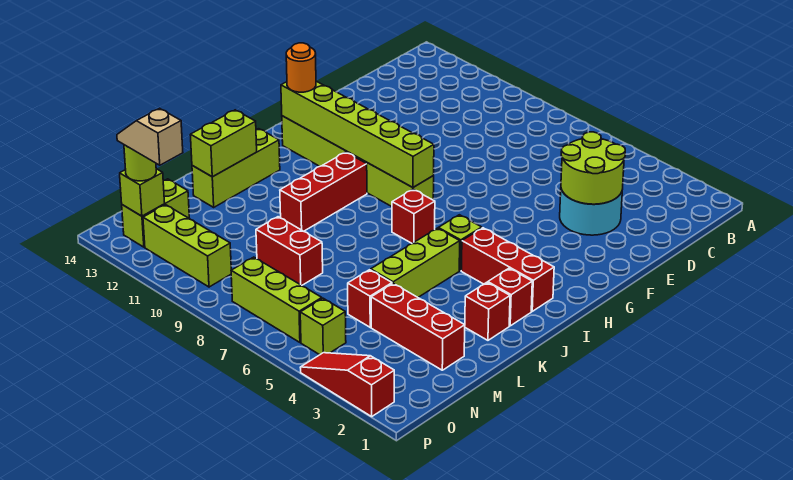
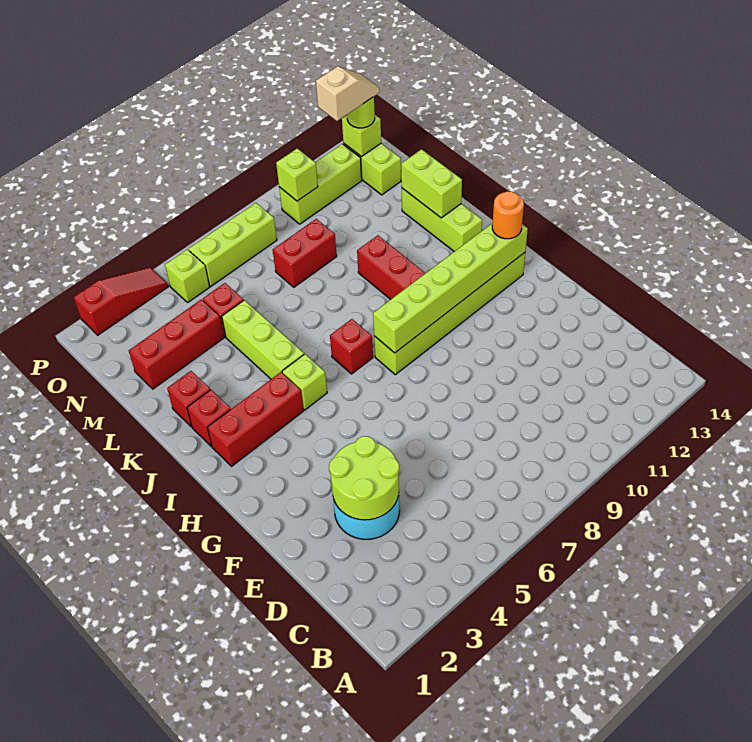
none -> lime brick O10 level 2

